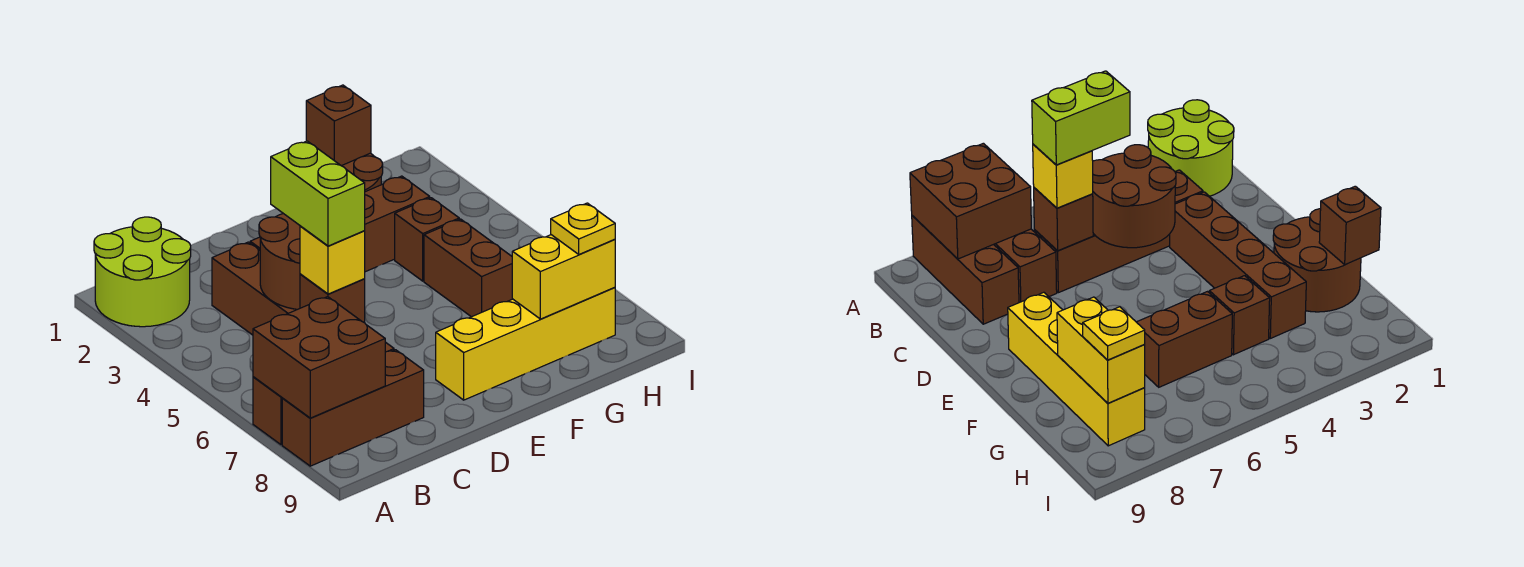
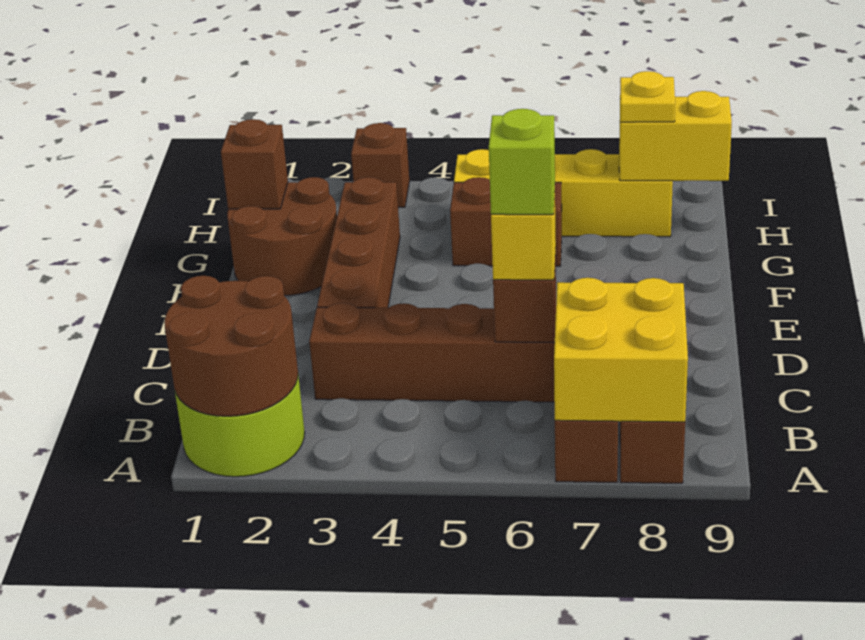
brown brick A7:B8 level 2 -> yellow brick A7:B8 level 2
brown round brick C4:D5 level 2 -> brown round brick A1:B2 level 2
lime brick C5:C6 level 4 -> lime brick C6 level 4
yellow brick E8:H8 level 1 -> yellow brick H5:H8 level 1
brown brick G4 level 1 -> brown brick I3 level 1
yellow brick G8:H8 level 2 -> yellow brick H8:H9 level 2

